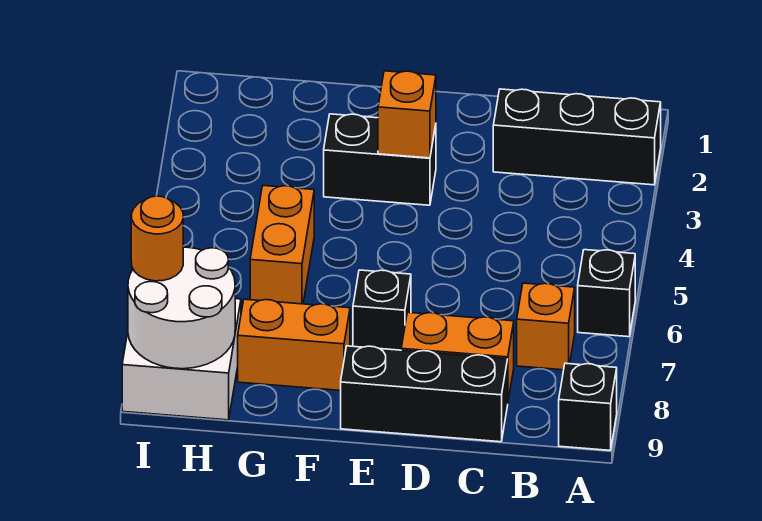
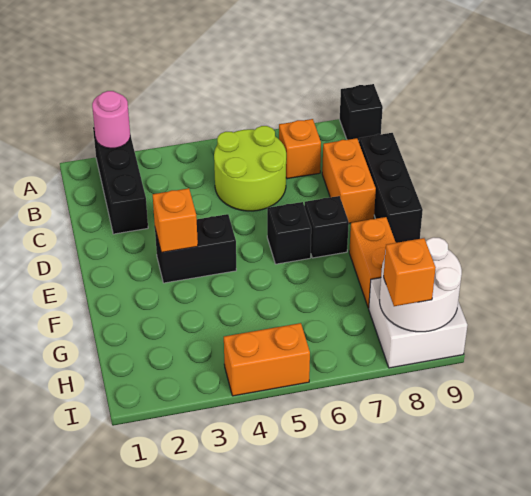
none -> pink round brick A2 level 2
black brick A6 level 1 -> black brick E6 level 1
none -> lime round brick B5:C6 level 1
black brick E3:F3 level 1 -> black brick E3:E4 level 1
orange brick G5:G6 level 1 -> orange brick I4:I5 level 1
orange round brick I8 level 3 -> orange brick I8 level 3

